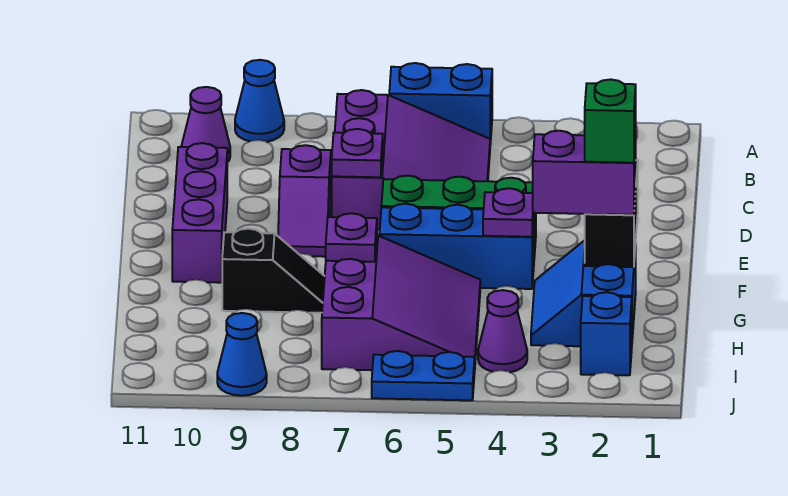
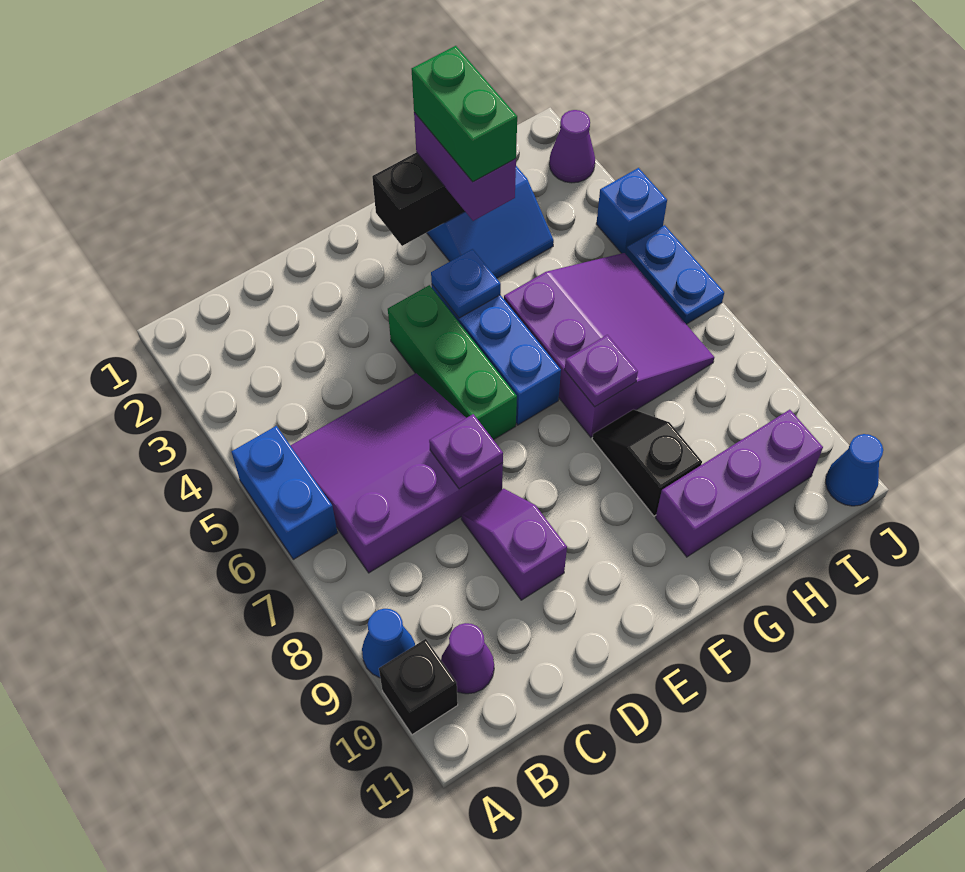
none -> black brick A10 level 1
purple slope D8:E8 level 1 top D -> purple slope D8:D9 level 1 top 9
purple brick D10:F10 level 1 -> purple brick G10:I10 level 1
purple plate F4 level 2 -> blue plate F4 level 2
green brick G2 level 4 -> green brick G2:G3 level 4
purple slope G5:I7 level 1 top 7 -> purple slope G5:I7 level 1 top G
blue brick I2 level 1 -> blue brick J4 level 1
purple cone I4 level 1 -> purple cone J2 level 1
blue cone J9 level 1 -> blue cone J11 level 1

